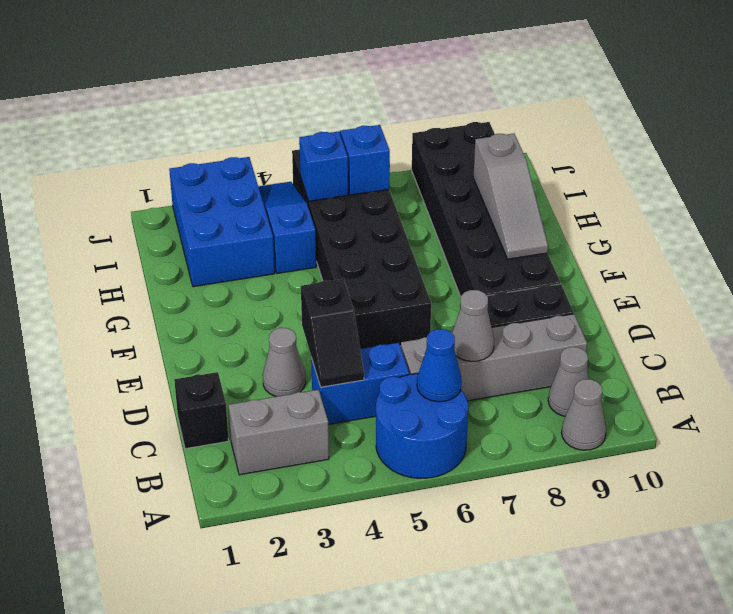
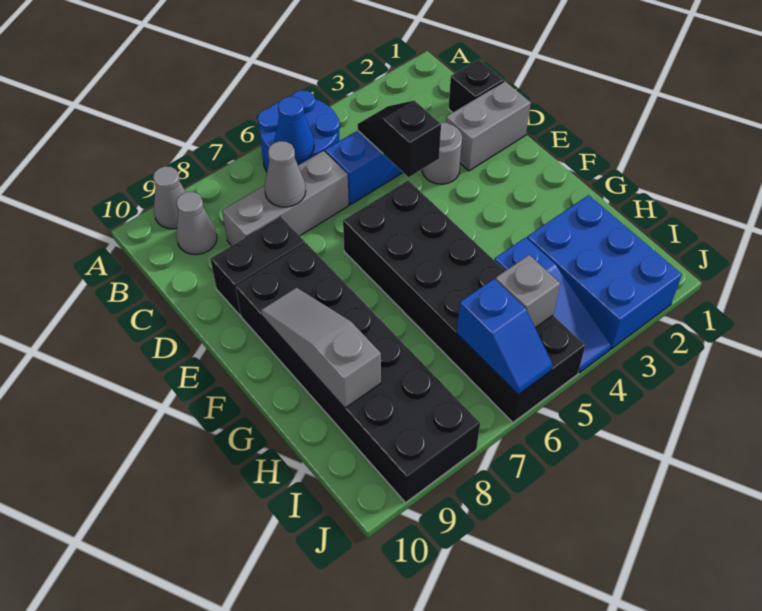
grey brick B2:B3 level 1 -> grey brick D1:D2 level 1
grey brick C6:C9 level 1 -> grey brick C6:C8 level 1
grey cone D3 level 1 -> grey round brick D3 level 1
blue brick I5 level 2 -> grey brick I5 level 2

